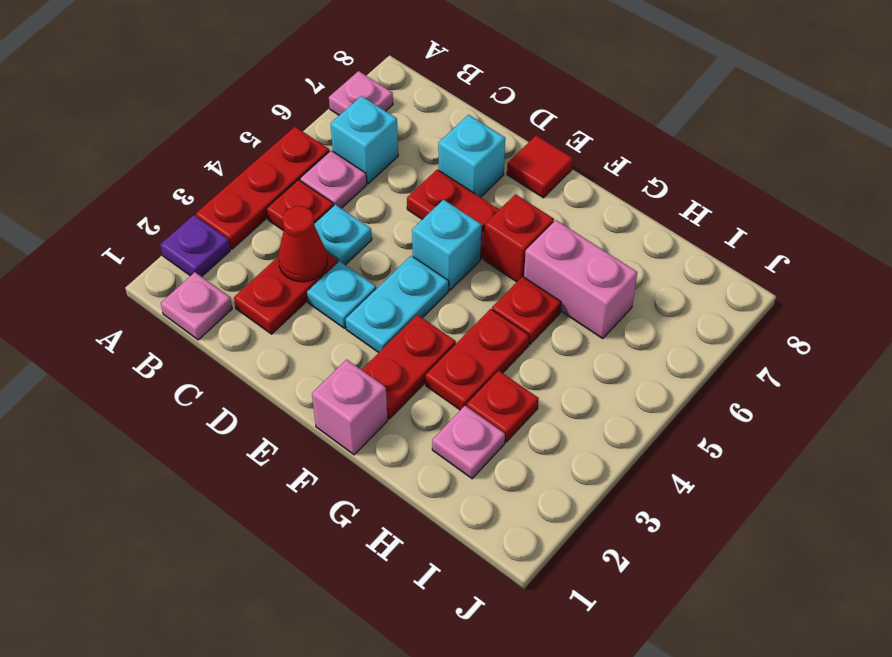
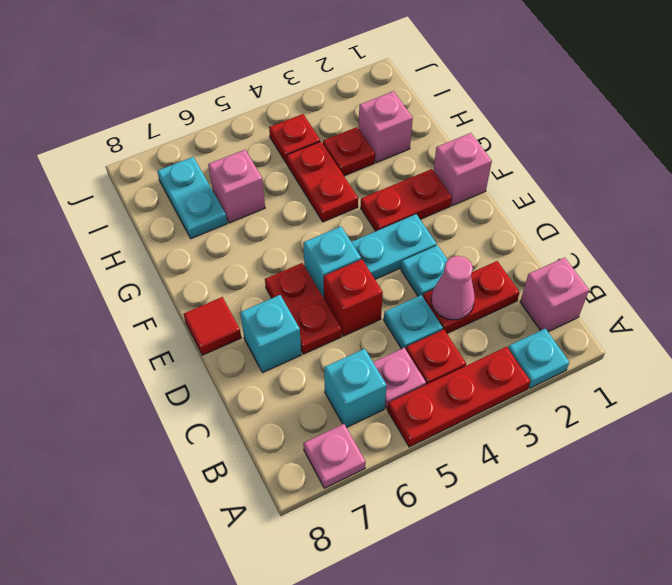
purple plate A2 level 1 -> cyan plate A2 level 1
pink plate B1 level 1 -> pink brick B1 level 1
red cone C3 level 2 -> pink cone C3 level 2
red brick F6 level 1 -> red brick D5 level 1
red plate G3:G4 level 1 -> red plate G4:H4 level 1
red plate G5 level 1 -> red plate I4 level 1
pink brick G6:H6 level 1 -> pink brick H6 level 1
pink plate H2 level 1 -> pink brick H2 level 1
none -> cyan plate H7:I7 level 1

